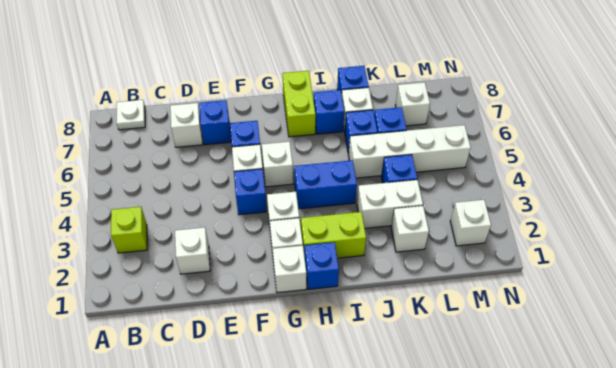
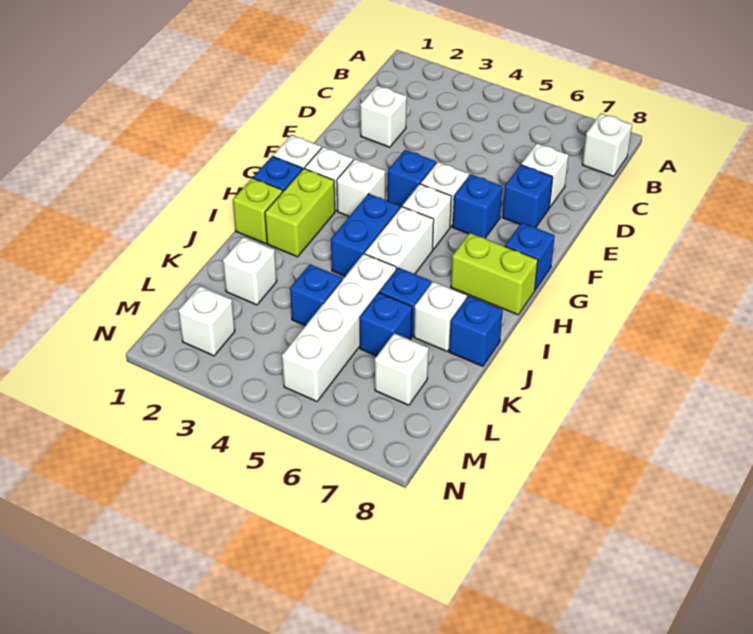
lime brick B3 level 1 -> lime brick I1 level 1
white plate B8 level 1 -> white brick B8 level 1
blue brick I7 level 1 -> blue brick G8 level 1
white brick J3:K3 level 1 -> white brick H5:I5 level 1

